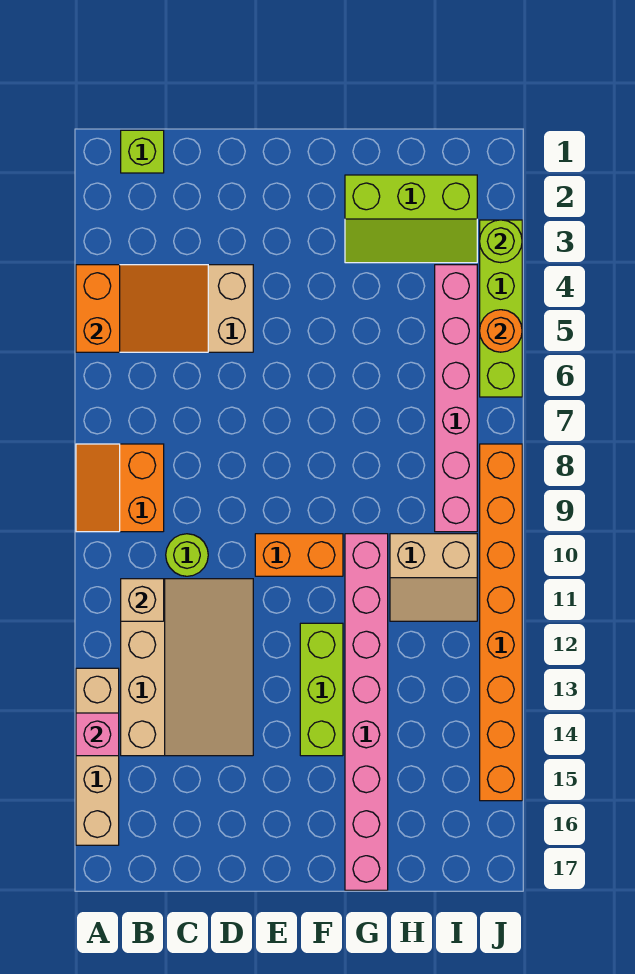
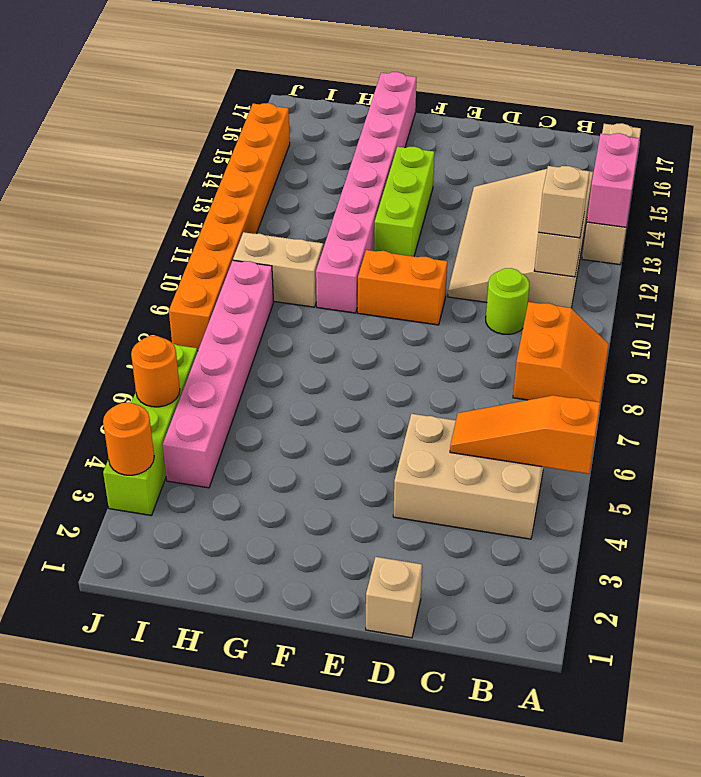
orange slope A4:C5 level 2 top A -> orange slope A5:C5 level 2 top A
pink brick A14 level 2 -> pink brick A13:A14 level 2
lime brick B1 level 1 -> none
none -> tan brick B11 level 3
none -> tan brick D1 level 1
lime slope G2:I3 level 1 top 2 -> none
lime round brick J3 level 2 -> orange round brick J3 level 2

